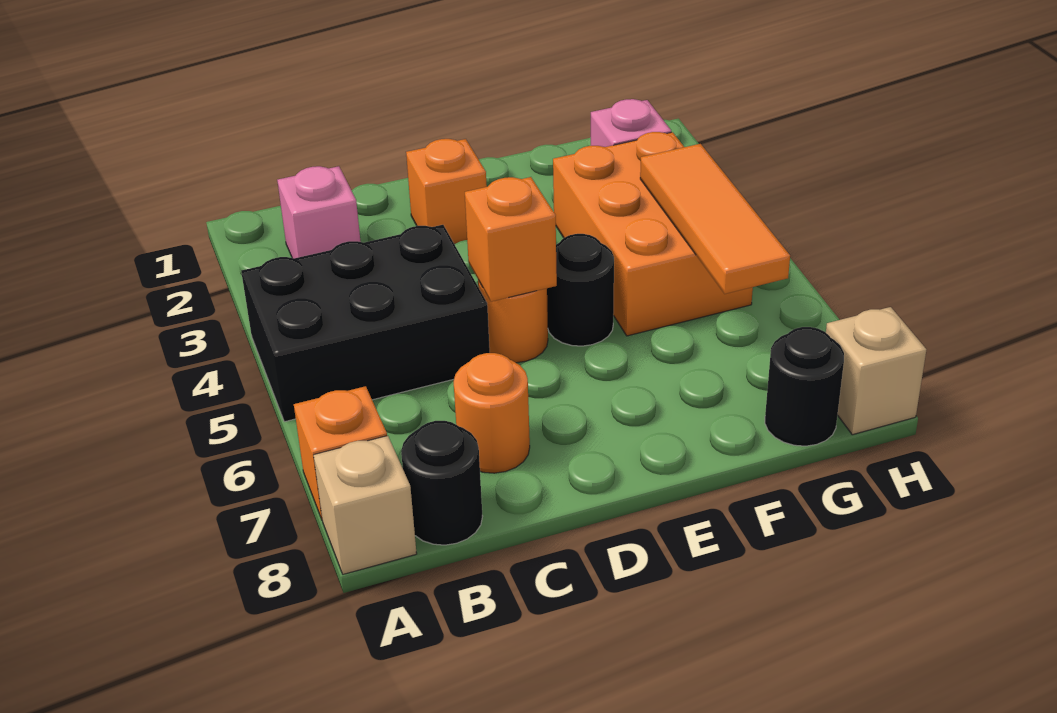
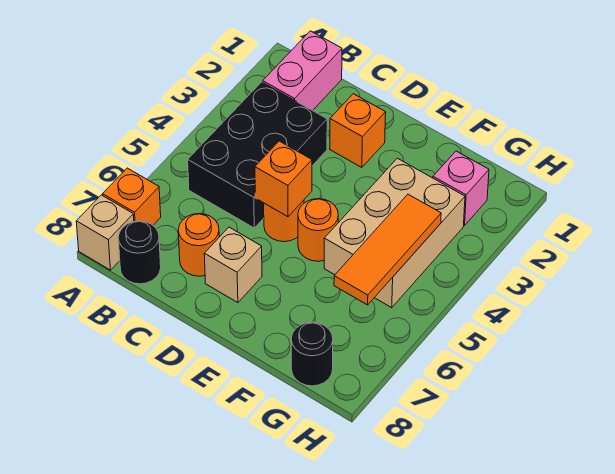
black brick A4:C5 level 1 -> black brick B3:C5 level 1
pink brick B2 level 1 -> pink brick B1:B2 level 1
black round brick E5 level 1 -> orange round brick E5 level 1
orange brick F3:G5 level 1 -> tan brick F3:G5 level 1
tan brick H8 level 1 -> tan brick D7 level 1

